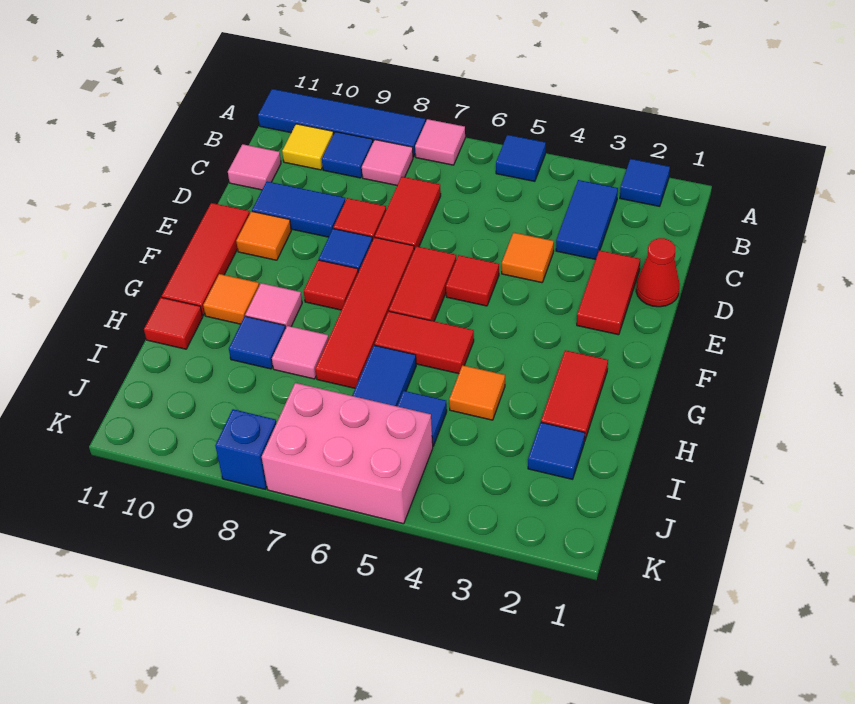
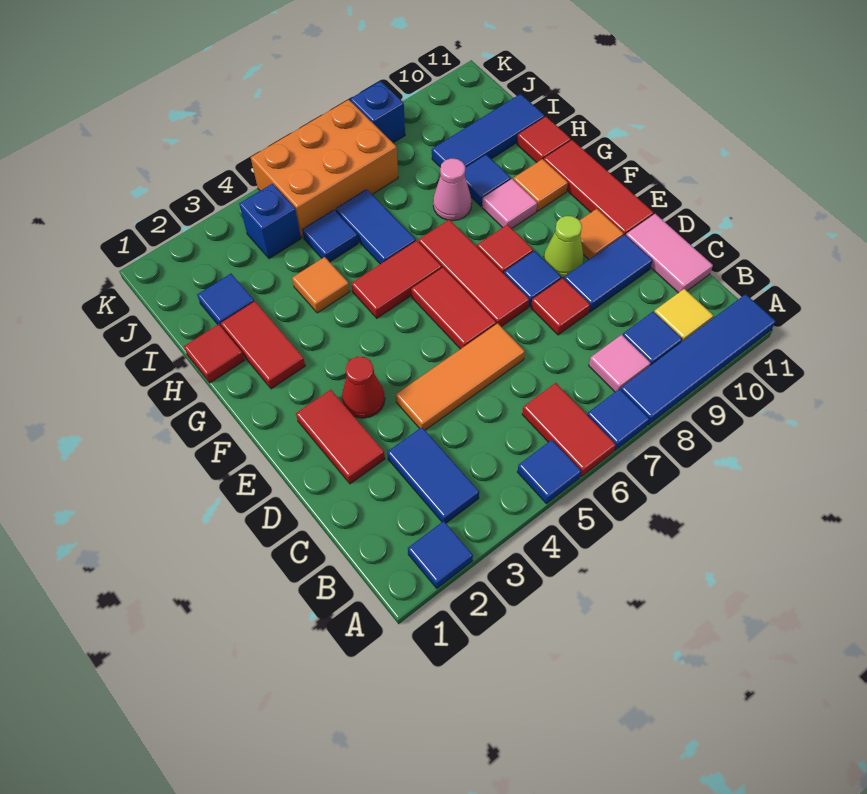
pink tile A7 level 1 -> blue tile A7 level 1
red tile C7:D7 level 1 -> red tile A6:B6 level 1
pink tile C11 level 1 -> pink tile C11:D11 level 1
red cone D1 level 1 -> red cone E3 level 1
orange tile D4 level 1 -> orange tile D4:D6 level 1
red tile E5 level 1 -> red tile H1 level 1
red tile E7:H7 level 1 -> red tile E7:G7 level 1
none -> lime cone E9 level 1
pink tile H8 level 1 -> pink cone H8 level 1
none -> blue tile I9:I11 level 1
none -> blue brick J4 level 1
pink brick J5:K7 level 1 -> orange brick J5:K7 level 1

